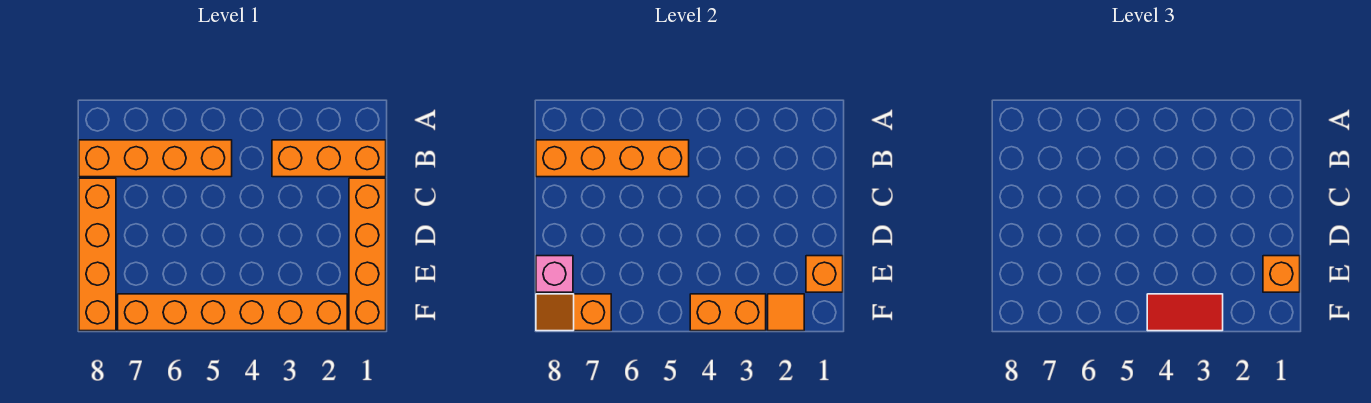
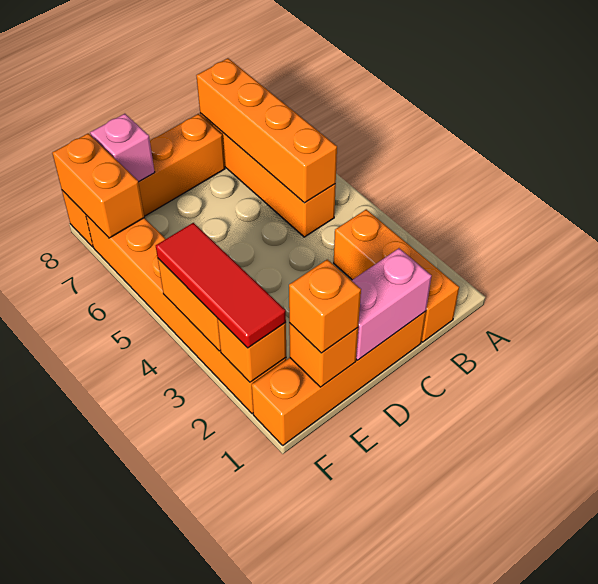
none -> pink brick C1:D1 level 2
orange tile F2 level 2 -> orange brick F2 level 2
red tile F3:F4 level 3 -> red tile F2:F4 level 3
orange slope F7:F8 level 2 top 7 -> orange brick F7:F8 level 2

